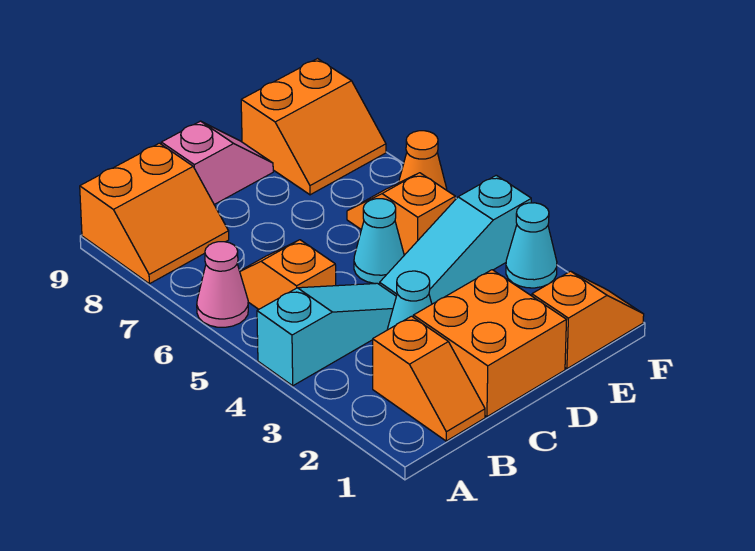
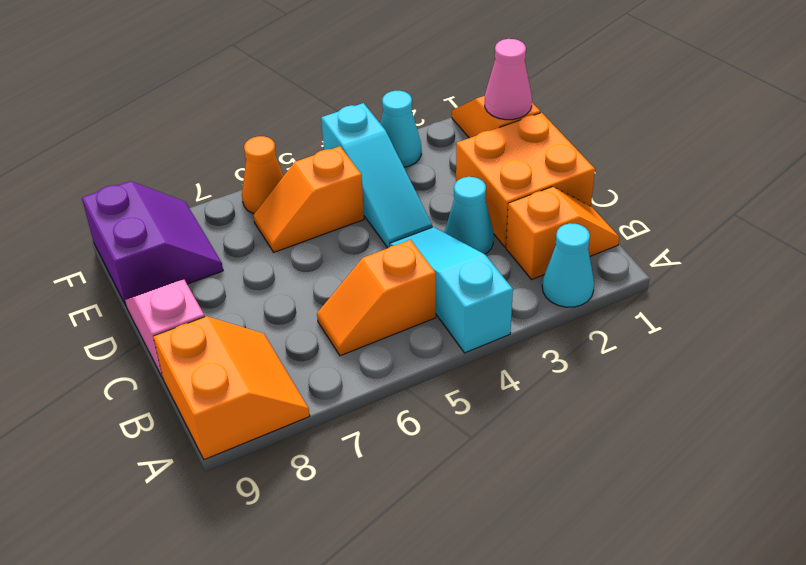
pink cone A6 level 1 -> pink cone E1 level 2
cyan cone D5 level 1 -> cyan cone A2 level 1
orange slope E8:F9 level 1 top 9 -> purple slope E8:F9 level 1 top 9

